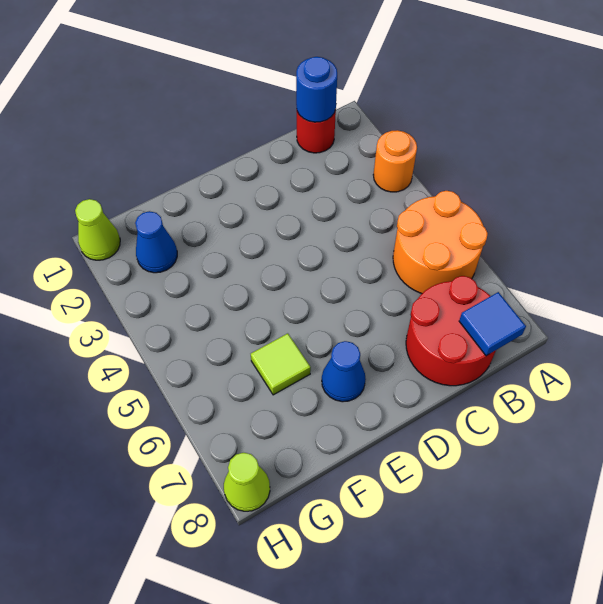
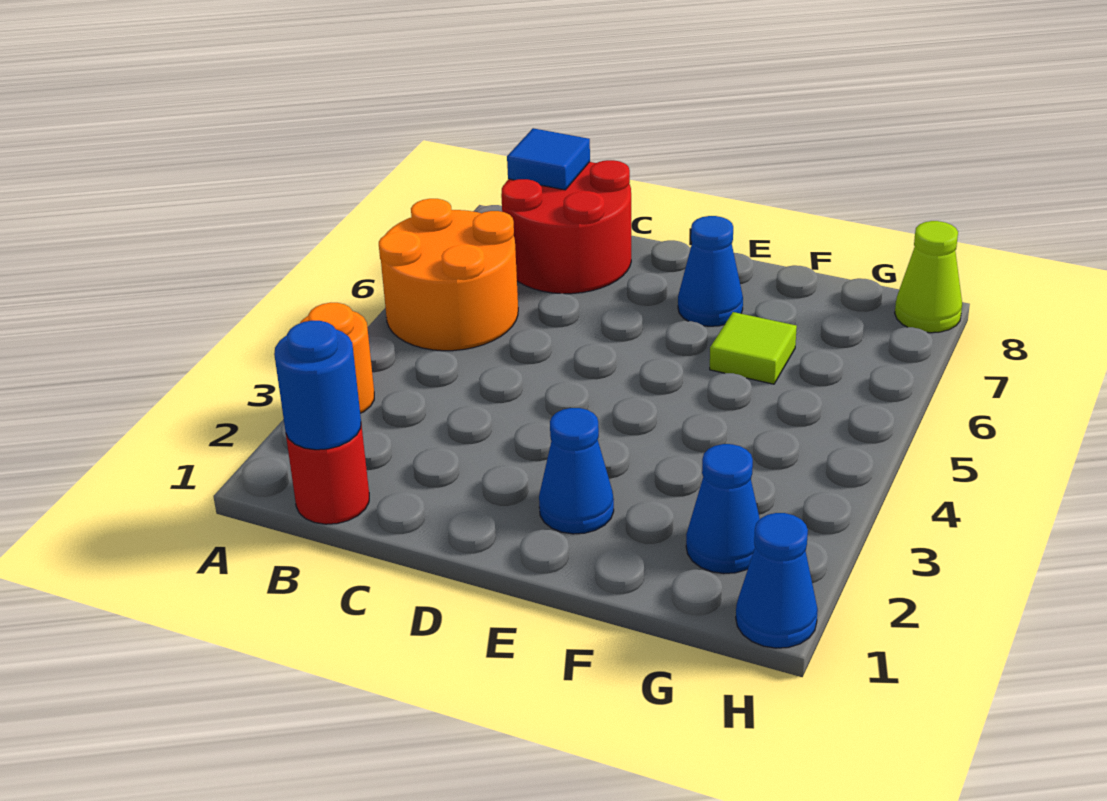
none -> blue cone E2 level 1
lime cone H1 level 1 -> blue cone H1 level 1

